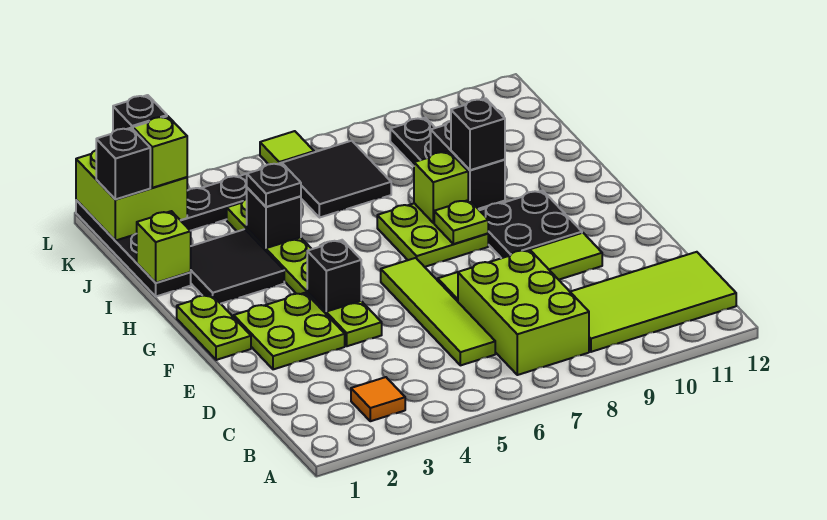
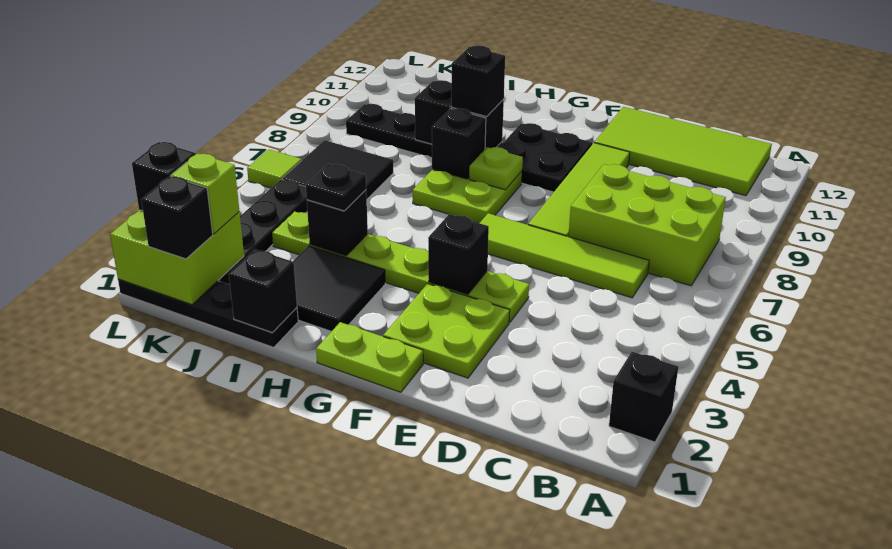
none -> black brick A2 level 1
orange tile B3 level 1 -> none
lime tile B9:C12 level 1 -> lime tile B11:E12 level 1
lime brick H8 level 2 -> black brick H8 level 2
lime brick I1 level 2 -> black brick I1 level 2

